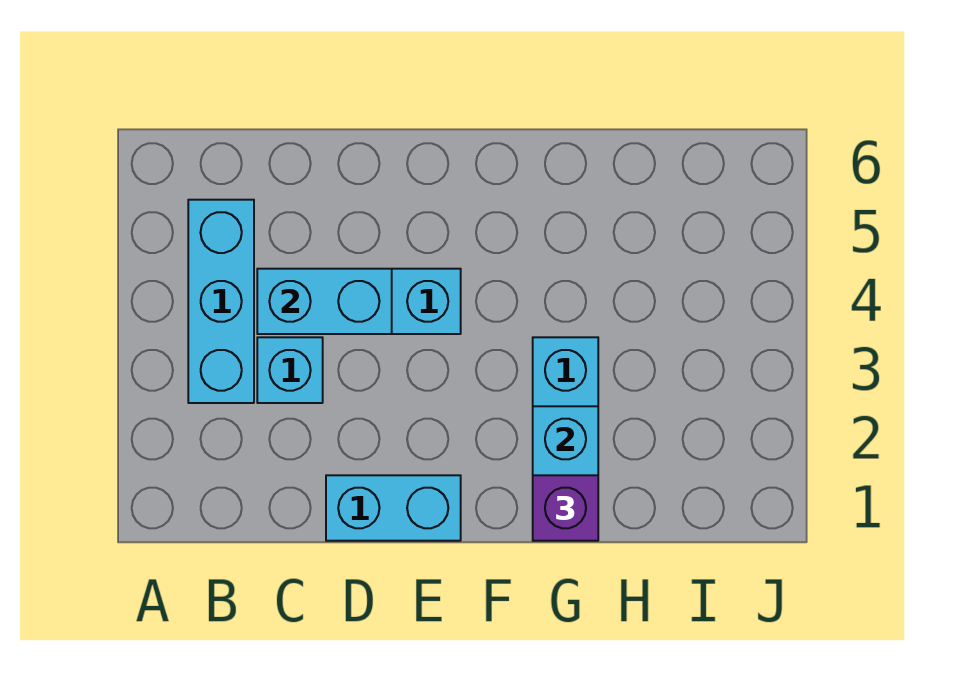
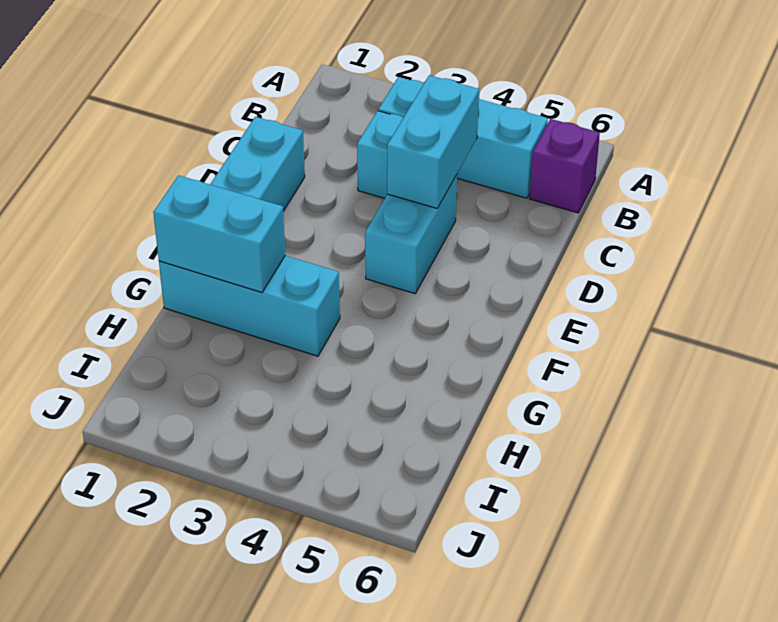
purple brick G1 level 3 -> purple brick B6 level 1

